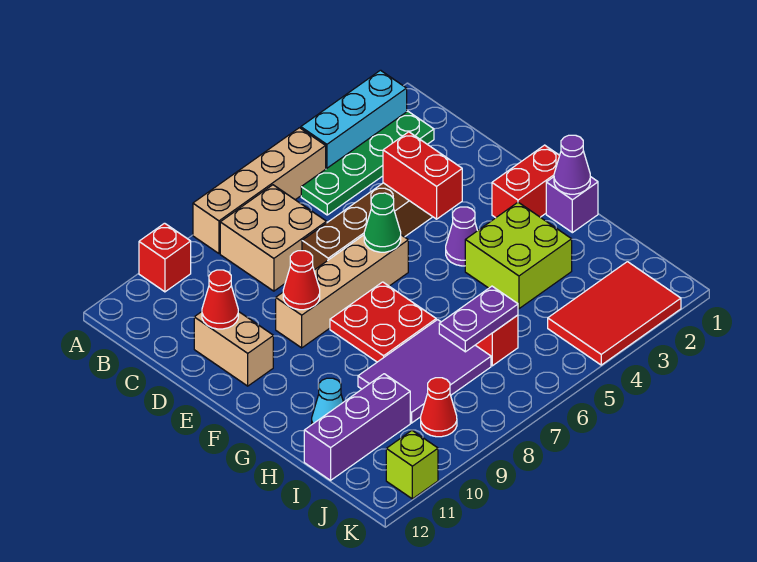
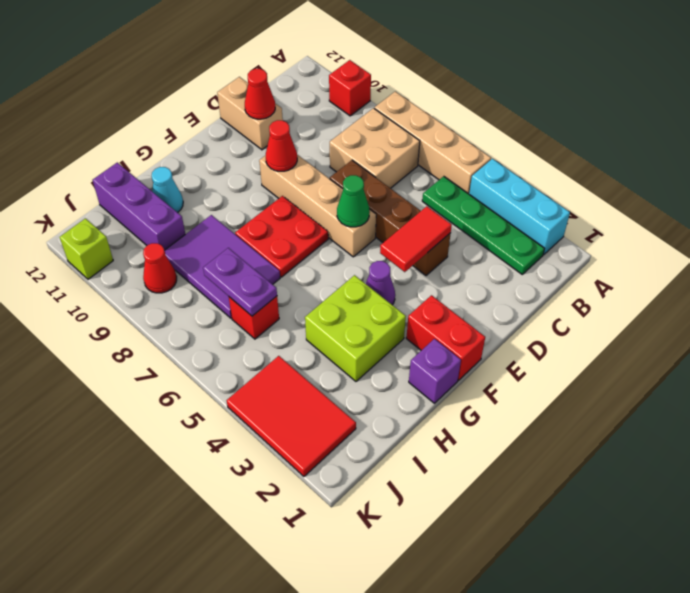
red brick D4:E4 level 2 -> red tile D4:E4 level 2
tan brick D11:E11 level 1 -> tan brick D11:D12 level 1
purple cone G1 level 2 -> none

